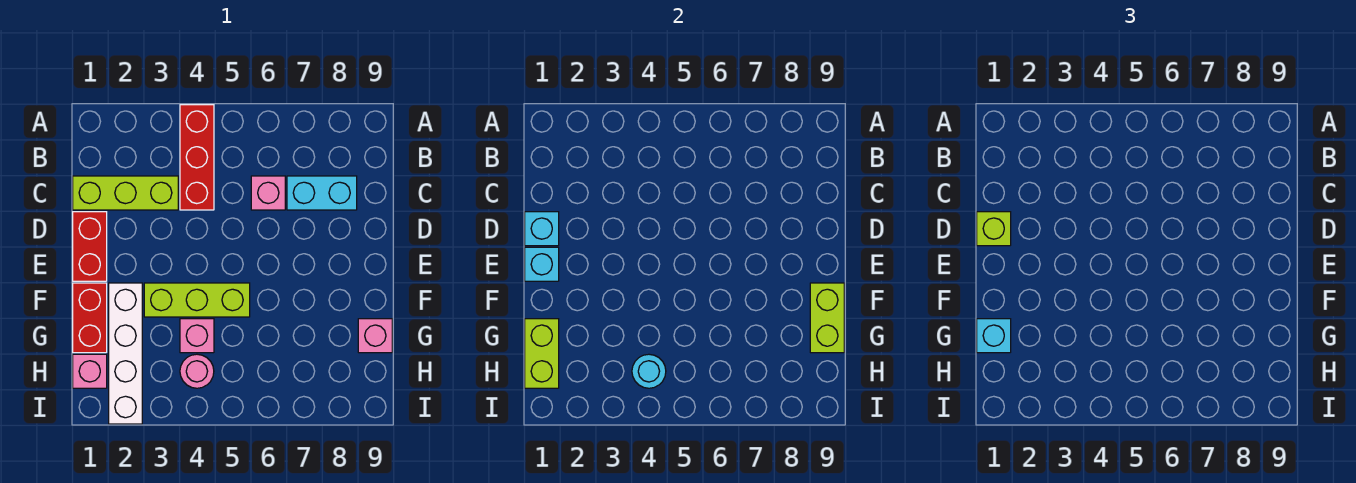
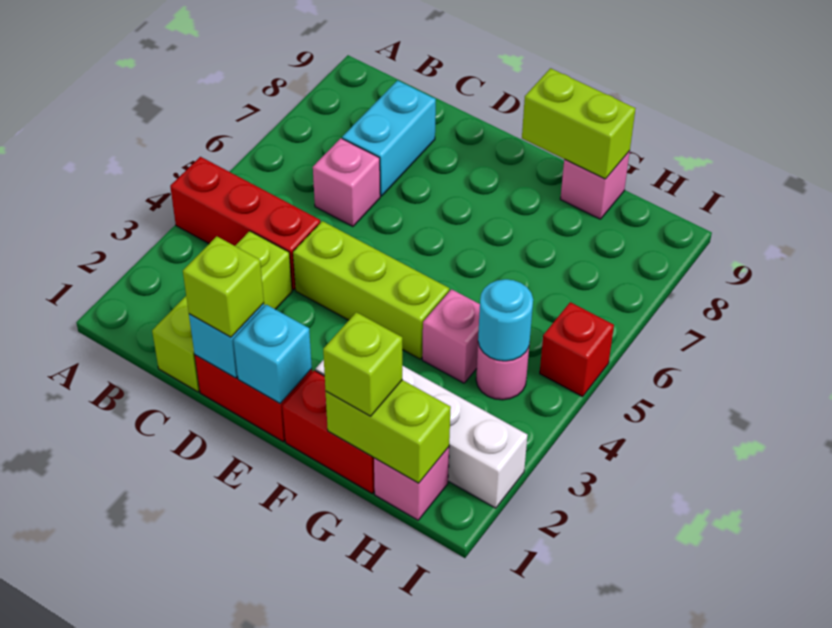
lime brick F3:F5 level 1 -> lime brick D4:F4 level 1
cyan brick G1 level 3 -> lime brick G1 level 3
none -> red brick I5 level 1

